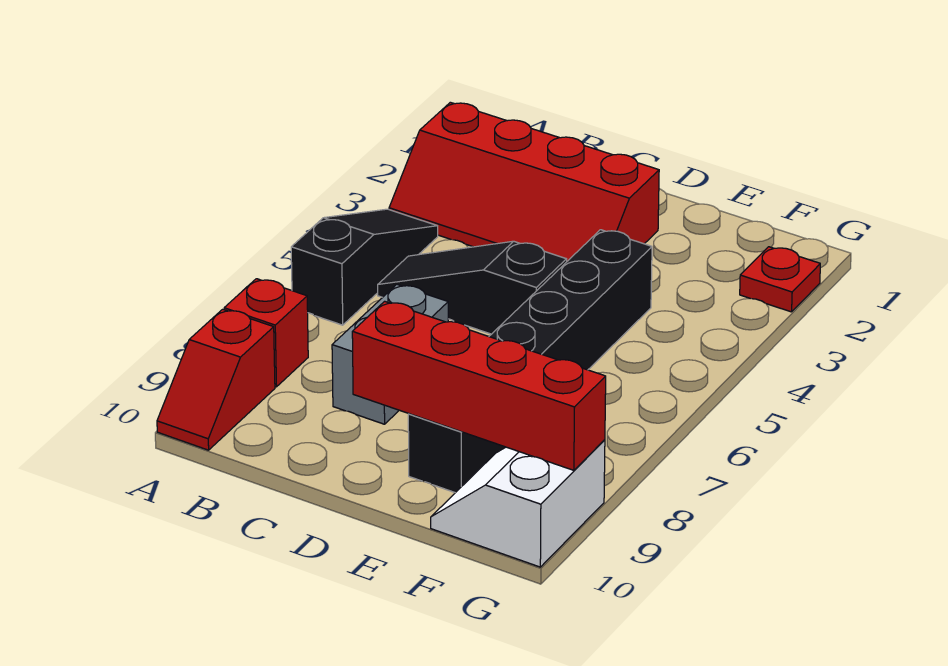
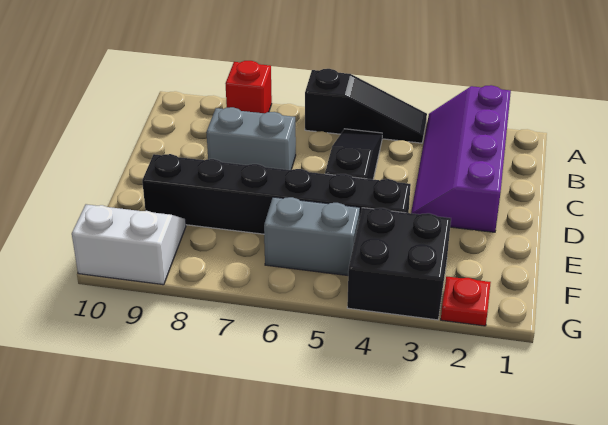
red slope A2:D3 level 1 top 2 -> purple slope A2:D3 level 1 top 2
red slope A9:A10 level 1 top 9 -> none
red brick D9:G9 level 2 -> none
none -> black brick F3:G4 level 1
none -> grey brick F5:F6 level 1

